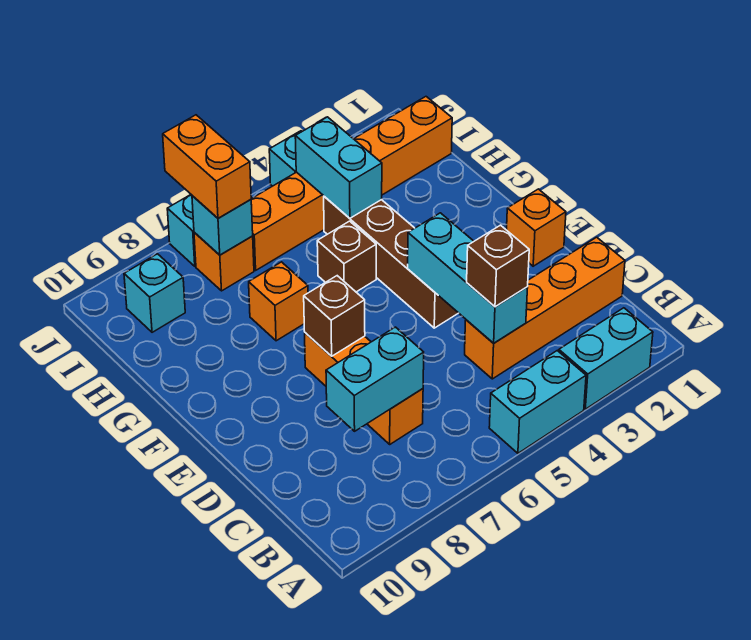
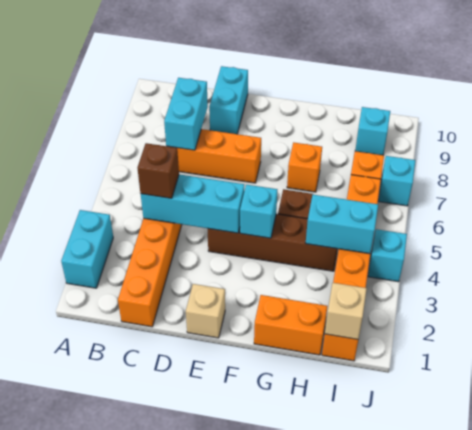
cyan brick A4:A5 level 1 -> cyan brick D9:D10 level 1
orange brick E1 level 1 -> tan brick E1 level 1
brown brick E7 level 2 -> none
none -> tan brick I1 level 2
cyan brick I7 level 2 -> cyan brick F4 level 2
orange brick I7:J7 level 3 -> orange brick G1:H1 level 1

